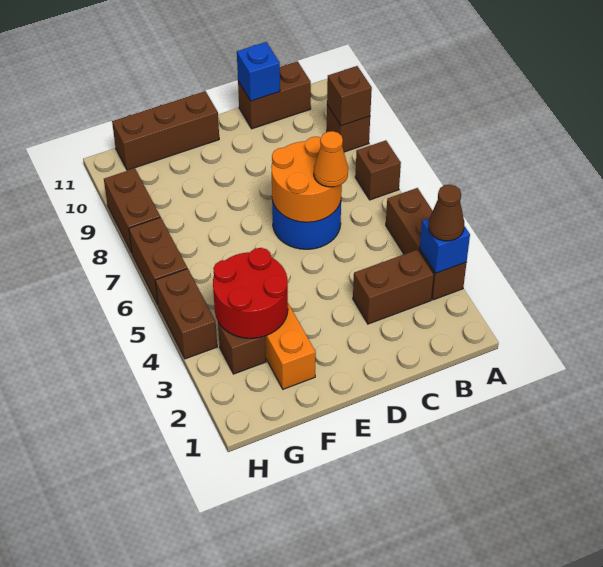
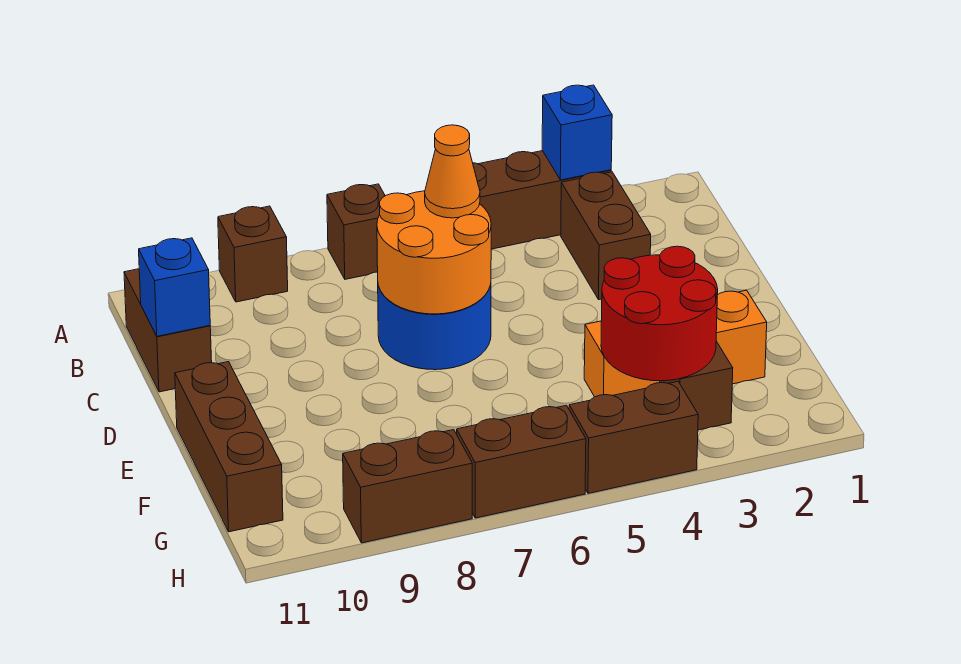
brown cone A3 level 3 -> none
brown brick A9 level 2 -> none

